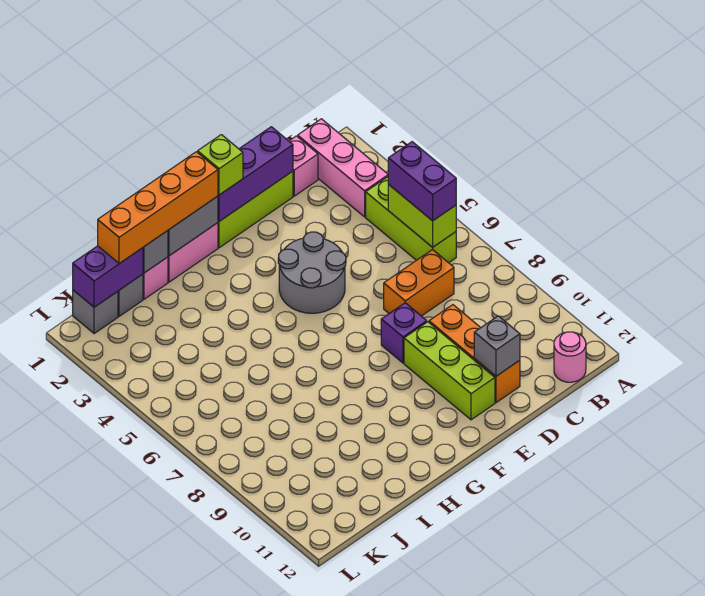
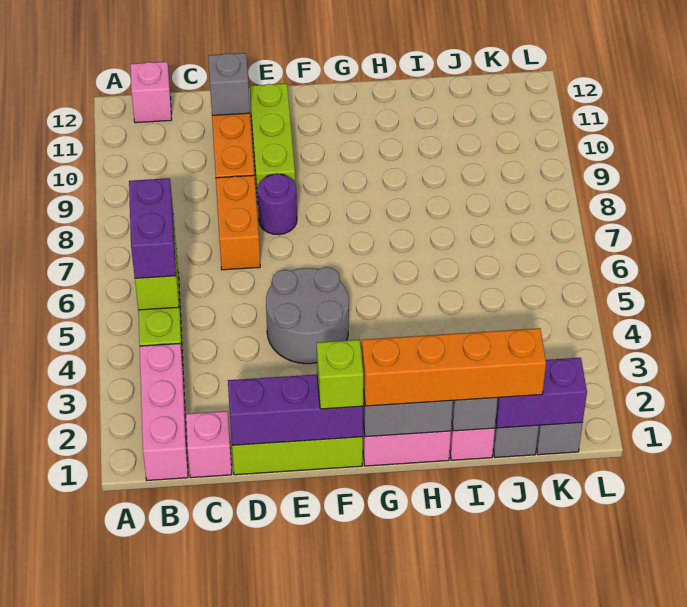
pink round brick B12 level 1 -> pink brick B12 level 1
orange brick C7:D7 level 1 -> orange brick D7:D8 level 1
purple brick E8 level 1 -> purple round brick E8 level 1

